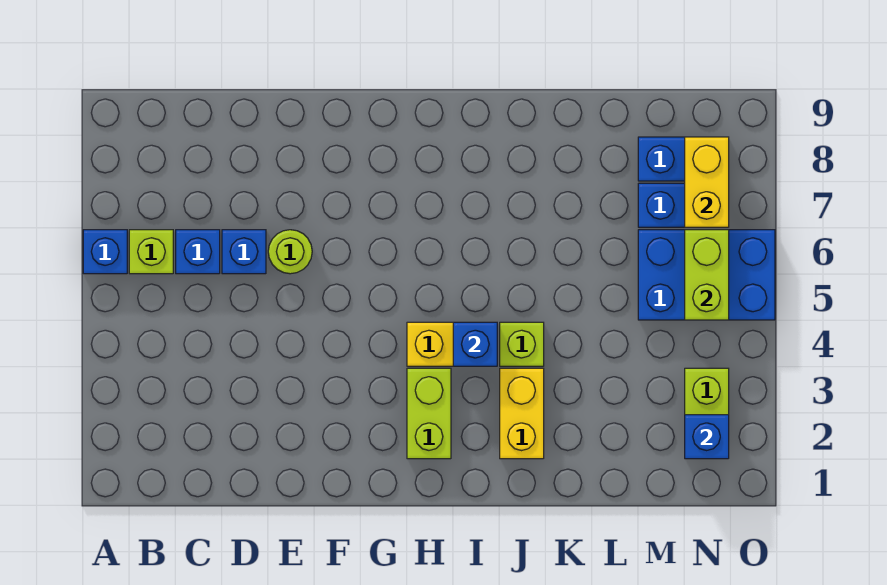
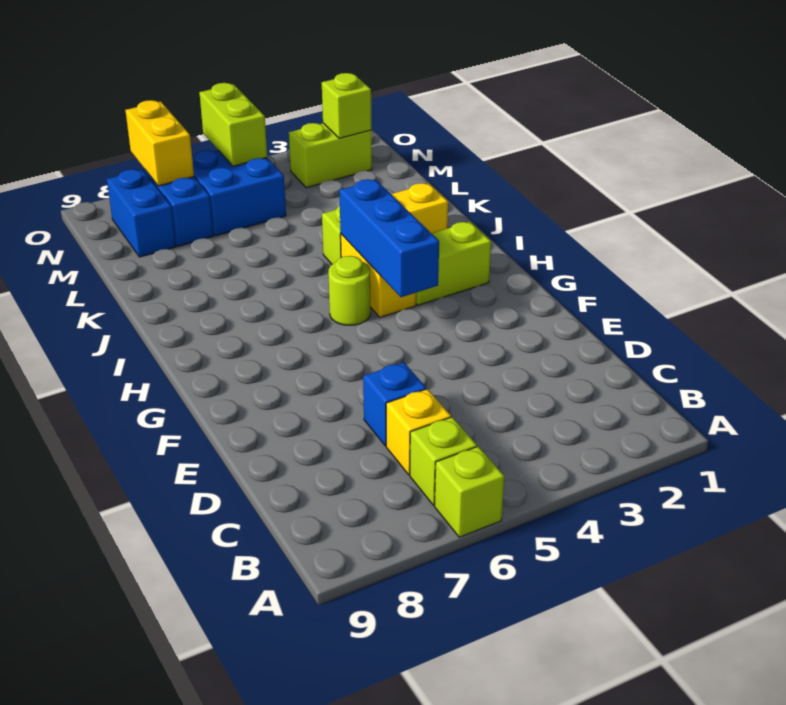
blue brick A6 level 1 -> lime brick A6 level 1
blue brick C6 level 1 -> yellow brick C6 level 1
lime round brick E6 level 1 -> lime round brick H5 level 1
blue brick I4 level 2 -> blue brick G4:I4 level 2
blue brick M5:O6 level 1 -> blue brick M5:N6 level 1
blue brick N2 level 2 -> lime brick N2 level 2
lime brick N5:N6 level 2 -> lime brick N5:O5 level 2
yellow brick N7:N8 level 2 -> yellow brick N7:O7 level 2

